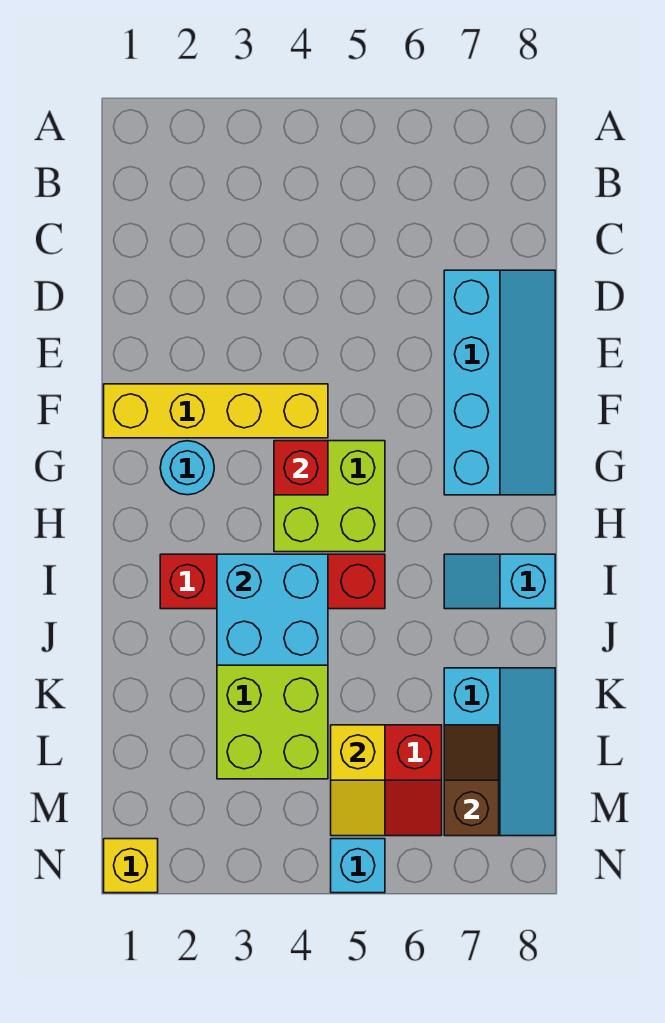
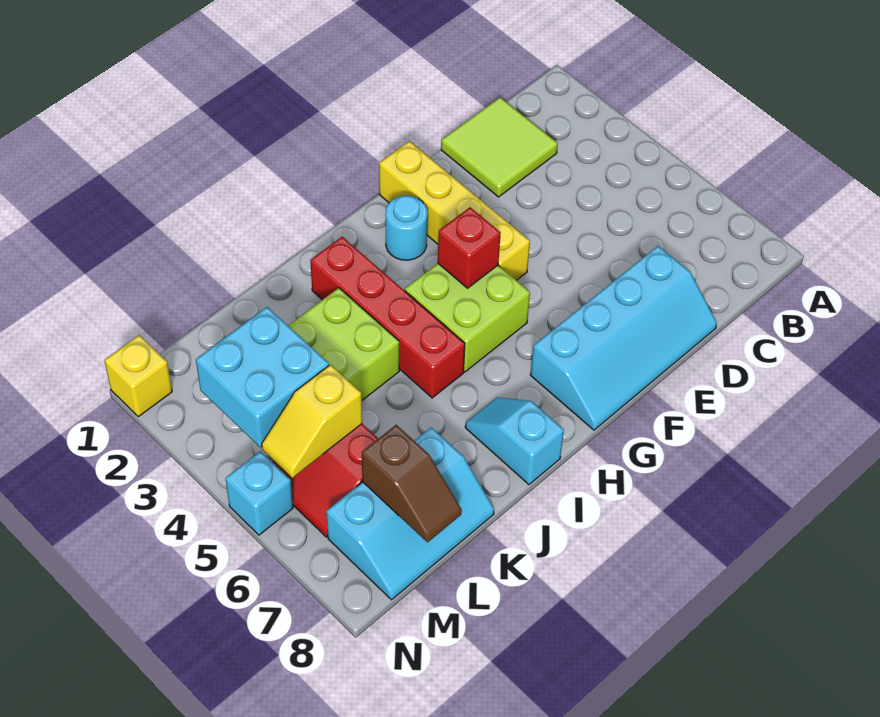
none -> lime tile C1:D2 level 1
cyan brick I3:J4 level 2 -> cyan brick L3:M4 level 2
brown slope L7:M7 level 2 top M -> brown slope L7:L8 level 2 top 7

